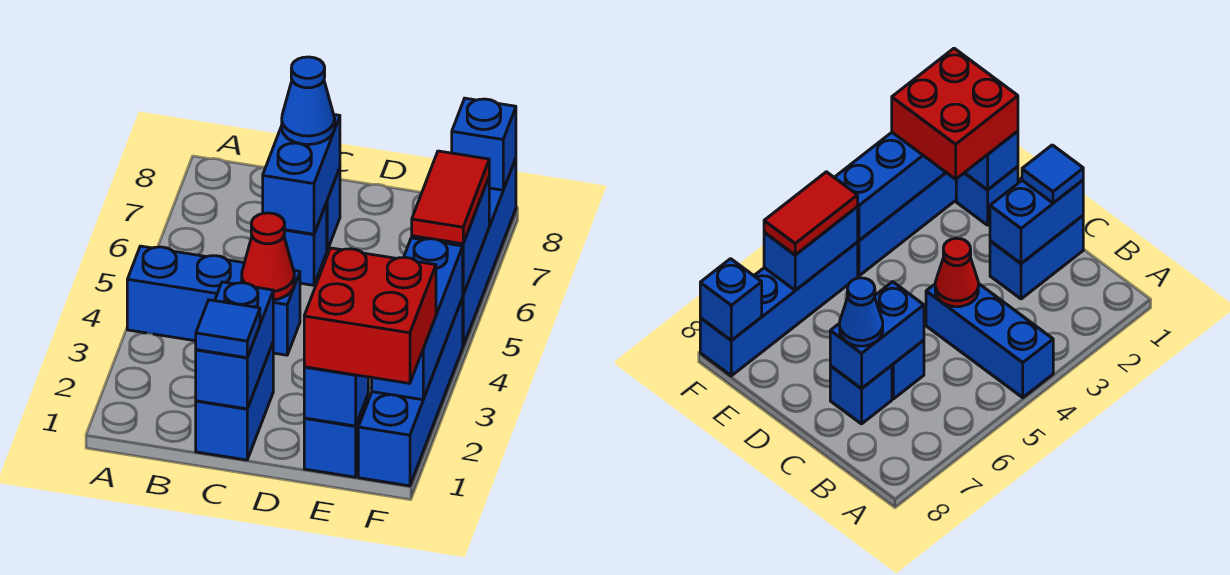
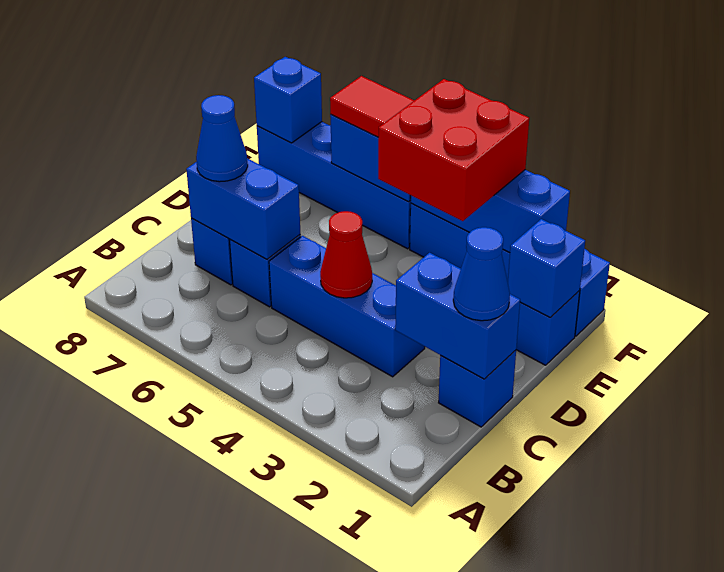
blue brick A4:C4 level 1 -> blue brick C3:C5 level 1
blue brick C1:C2 level 1 -> blue brick C1 level 1
blue tile C1 level 3 -> blue cone C1 level 3
red brick E1:F2 level 3 -> red brick E3:F4 level 3

